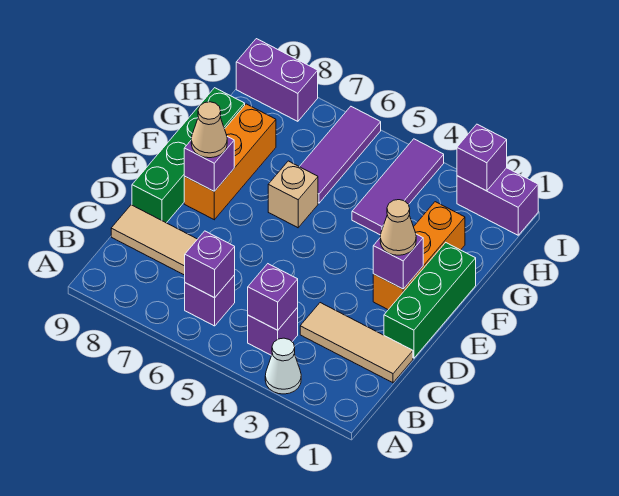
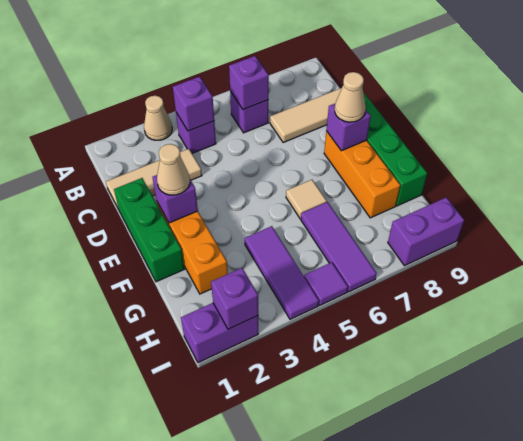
white cone A3 level 1 -> tan cone A3 level 1
tan brick F6 level 1 -> tan tile F6 level 1
none -> purple tile I5 level 1

